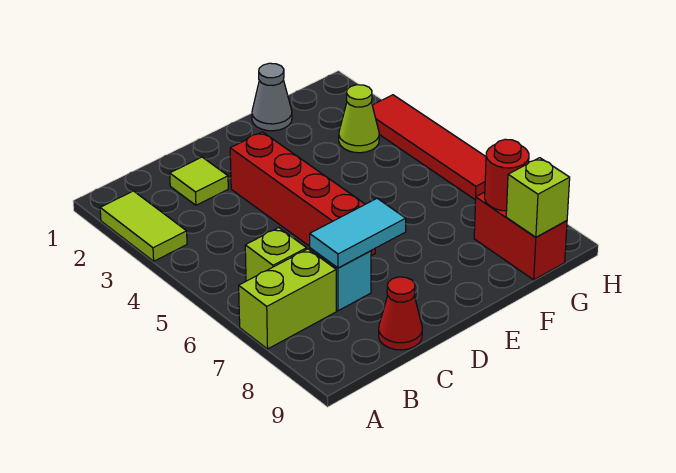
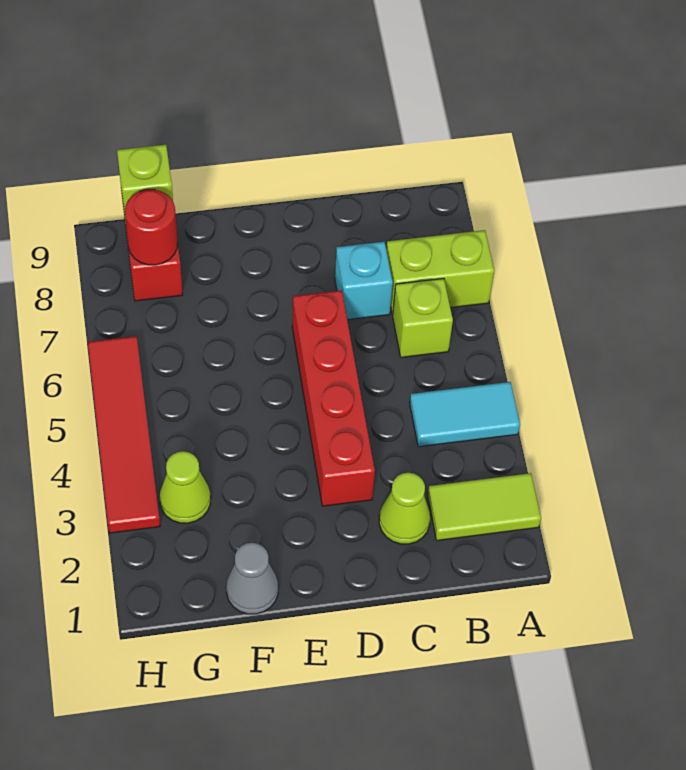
lime tile A2:A3 level 1 -> lime tile A2:B2 level 1
lime tile C2 level 1 -> lime cone C2 level 1
cyan tile C7:D7 level 2 -> cyan tile A4:B4 level 1
red cone C9 level 1 -> none

